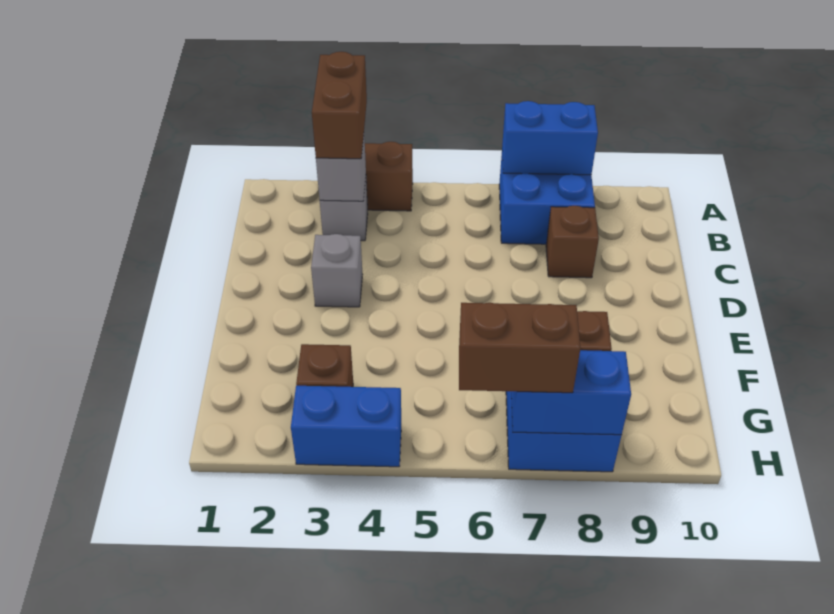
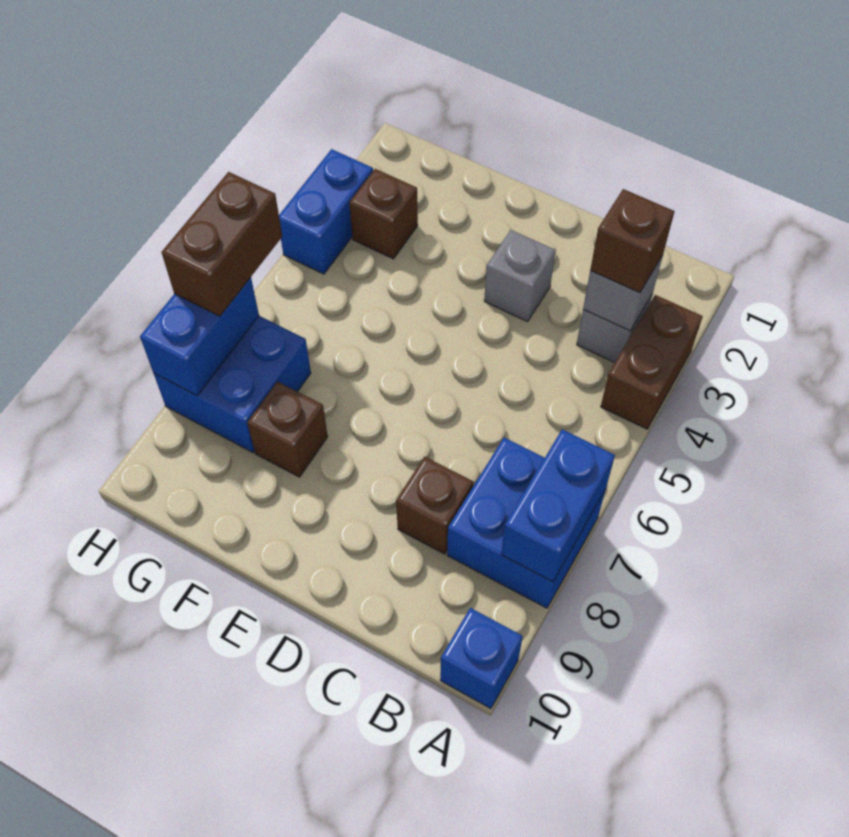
brown brick A3:B3 level 3 -> brown brick B3 level 3
none -> blue brick A10 level 1

